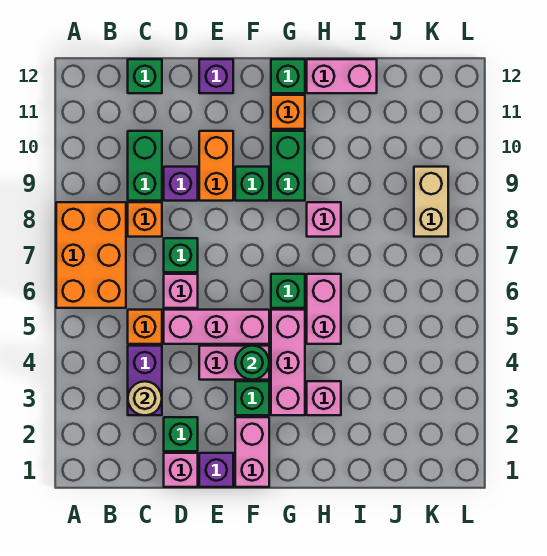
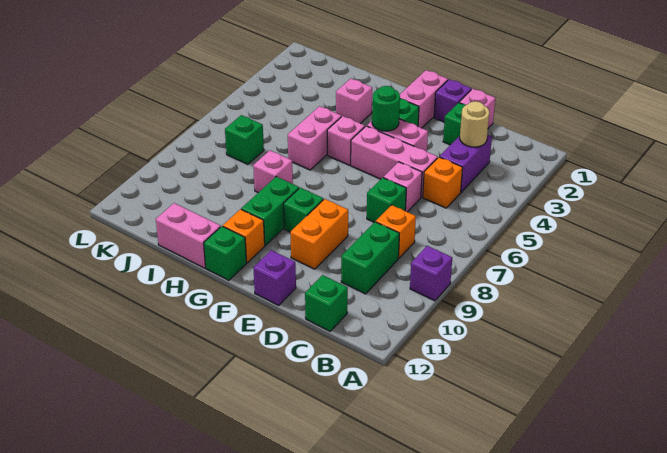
orange brick A6:B8 level 1 -> none
purple brick D9 level 1 -> purple brick A9 level 1
pink brick G3:G5 level 1 -> pink brick G5 level 1
green brick G6 level 1 -> green brick J7 level 1
tan brick K8:K9 level 1 -> none

